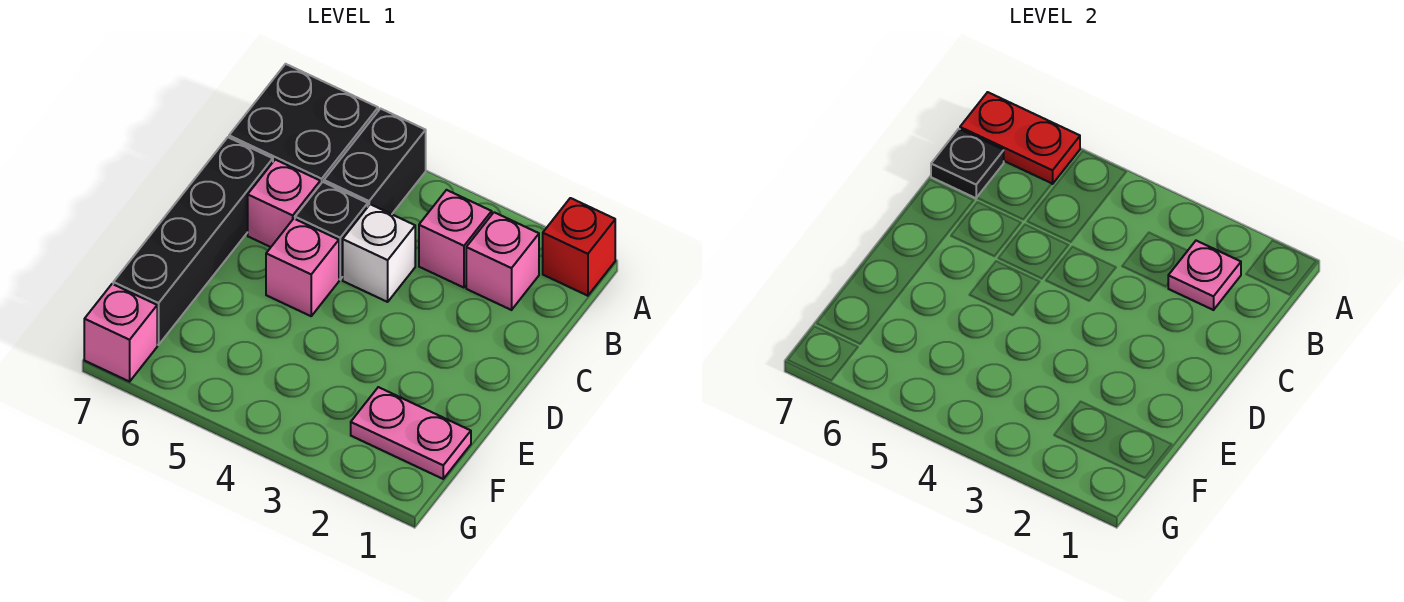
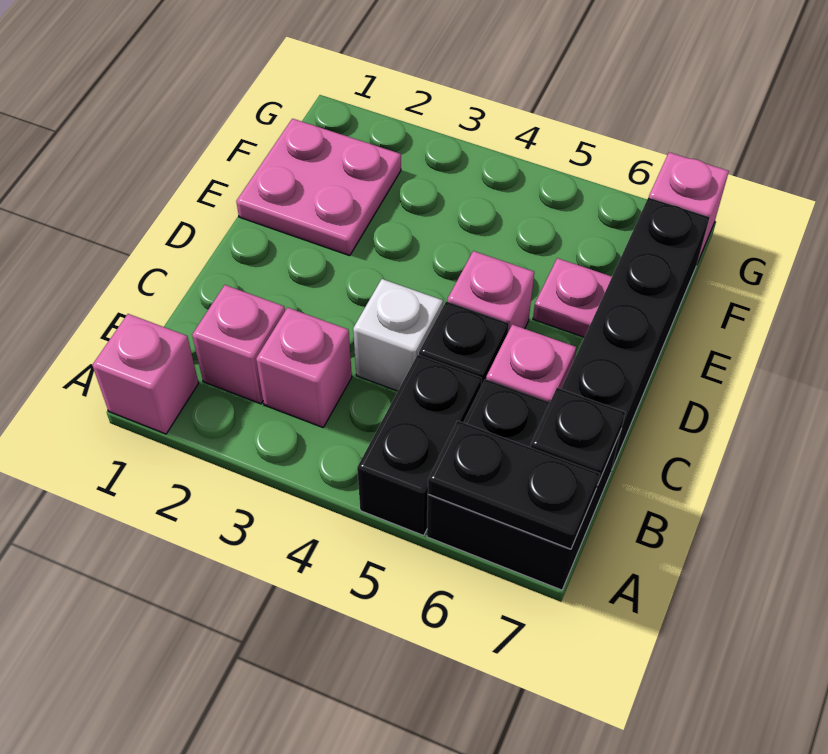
red brick A1 level 1 -> pink brick A1 level 1
red plate A6:A7 level 2 -> black plate A6:A7 level 2
pink plate B2 level 2 -> pink plate E6 level 1
pink plate F1:F2 level 1 -> pink plate E1:F2 level 1

